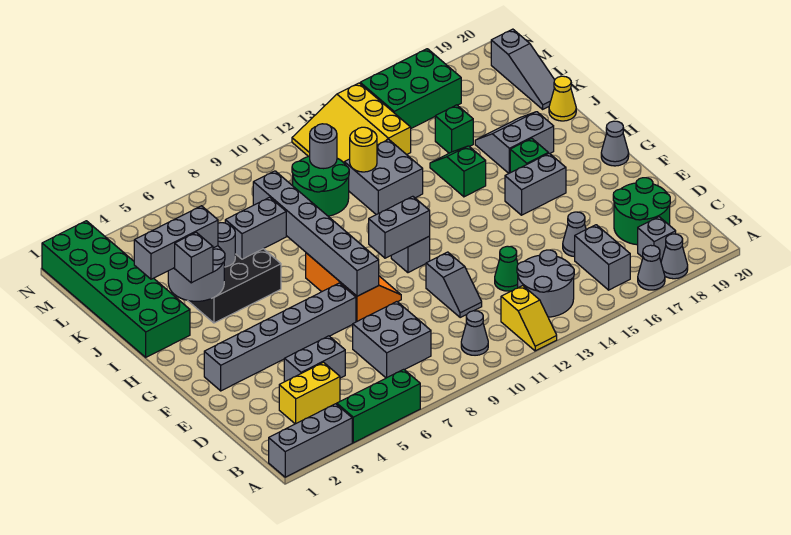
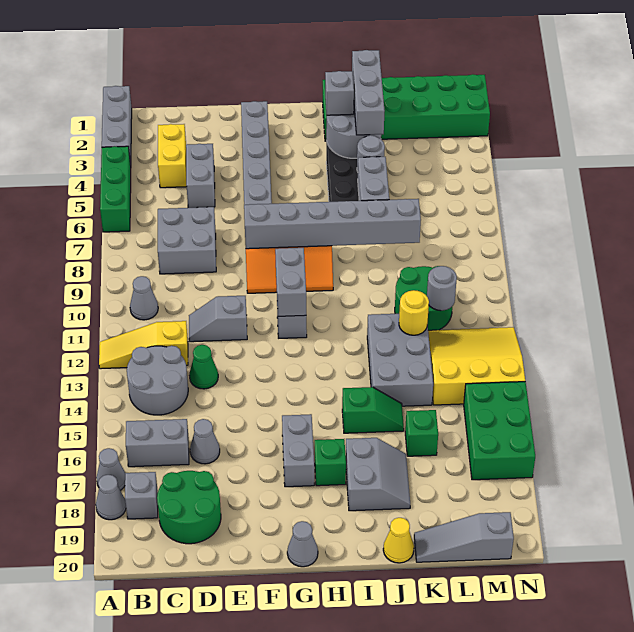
yellow slope A12:B12 level 1 top B -> yellow slope A12:C12 level 1 top C
grey brick J12:K13 level 1 -> grey brick J12:K14 level 1

